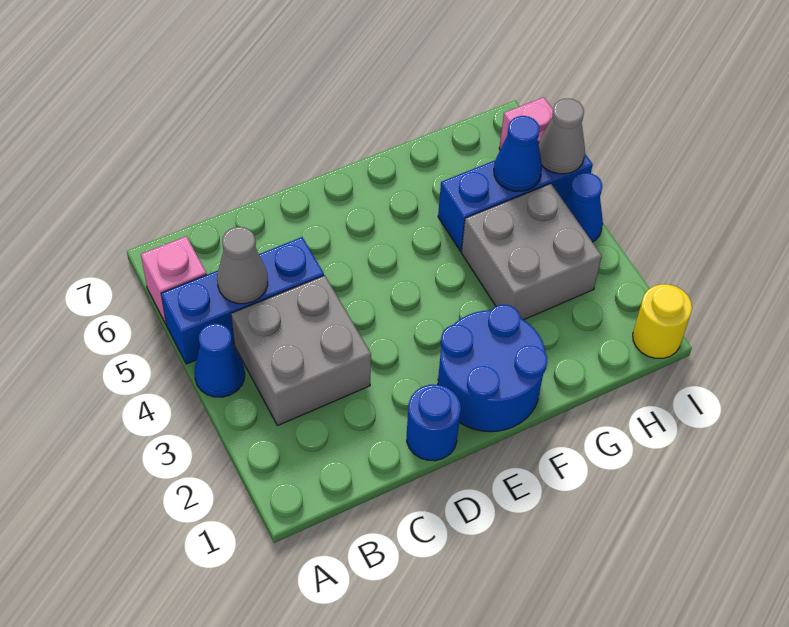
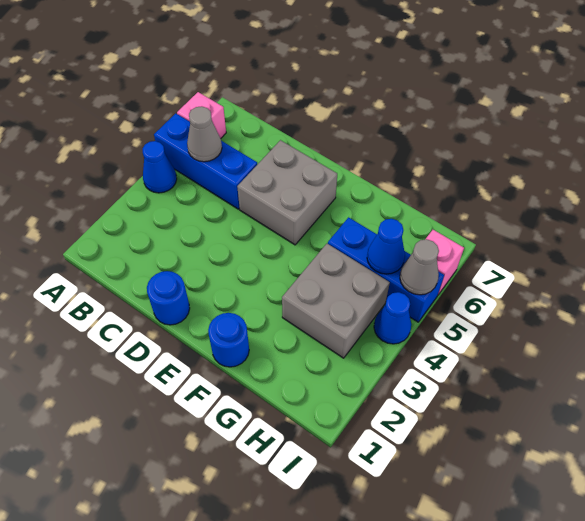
grey brick B3:C4 level 1 -> grey brick D5:E6 level 1
blue round brick E1:F2 level 1 -> blue round brick F1 level 1
yellow round brick I1 level 1 -> none

